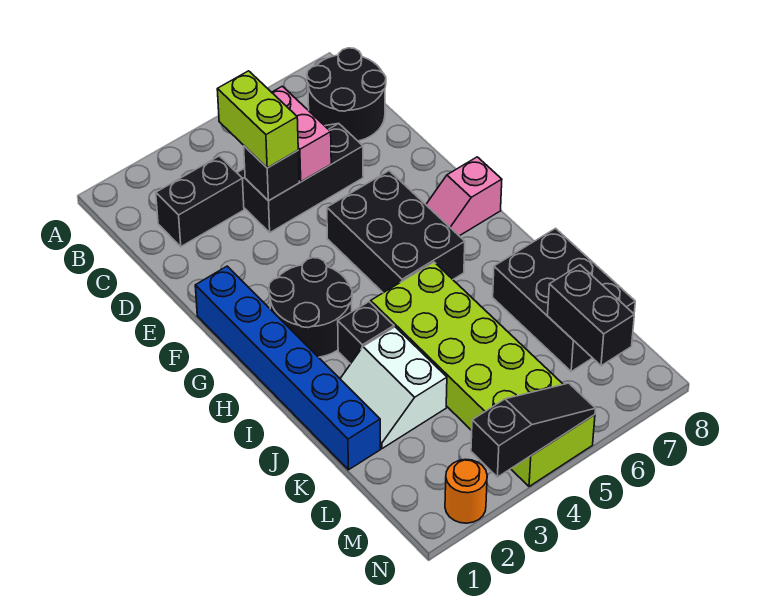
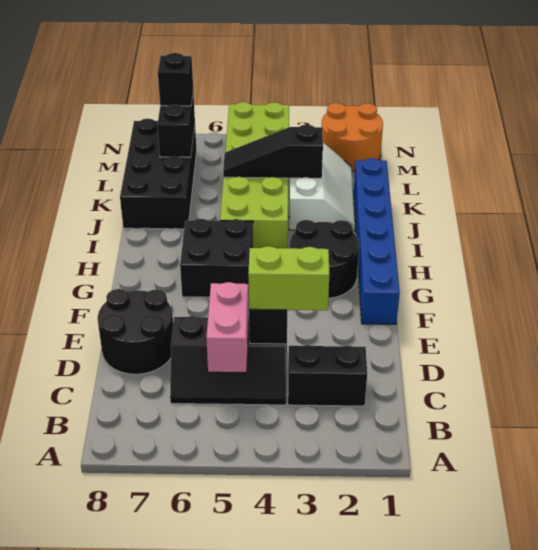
black round brick B7:C8 level 1 -> black round brick D7:E8 level 1
lime brick C4:D4 level 3 -> lime brick D3:D4 level 3
black brick F5:H6 level 1 -> black brick G5:H6 level 1
pink slope G7:G8 level 1 top 8 -> none
black brick I3 level 1 -> black brick M7 level 3
white slope J2:K3 level 1 top 3 -> white slope J2:L3 level 1 top 3
black brick J7:L8 level 1 -> black brick J7:M8 level 1
orange round brick N2 level 1 -> orange round brick M1:N2 level 1
black slope N3:N5 level 2 top 3 -> black slope K3:K5 level 2 top 3

